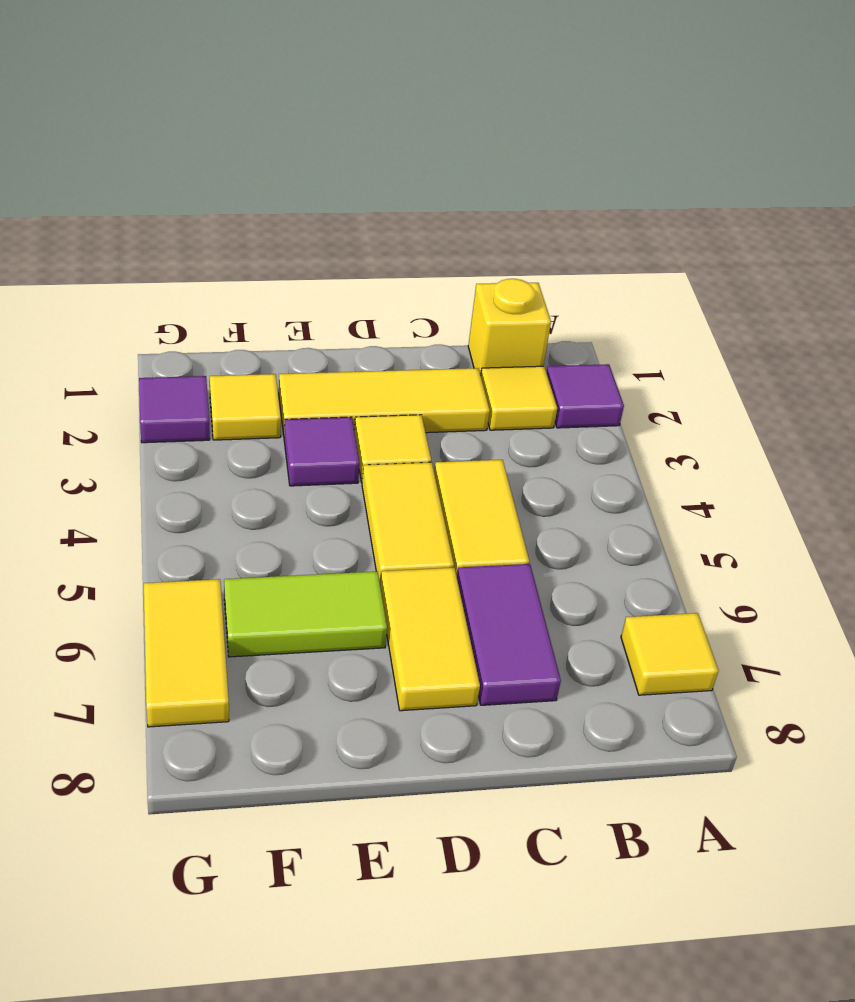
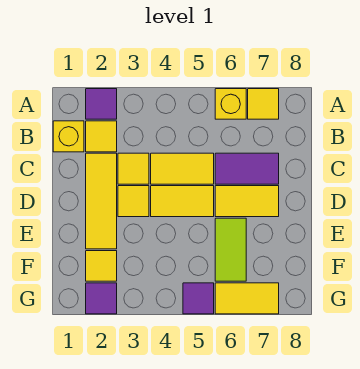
none -> yellow brick A6 level 1
none -> yellow tile C3 level 1
purple tile E3 level 1 -> purple tile G5 level 1

